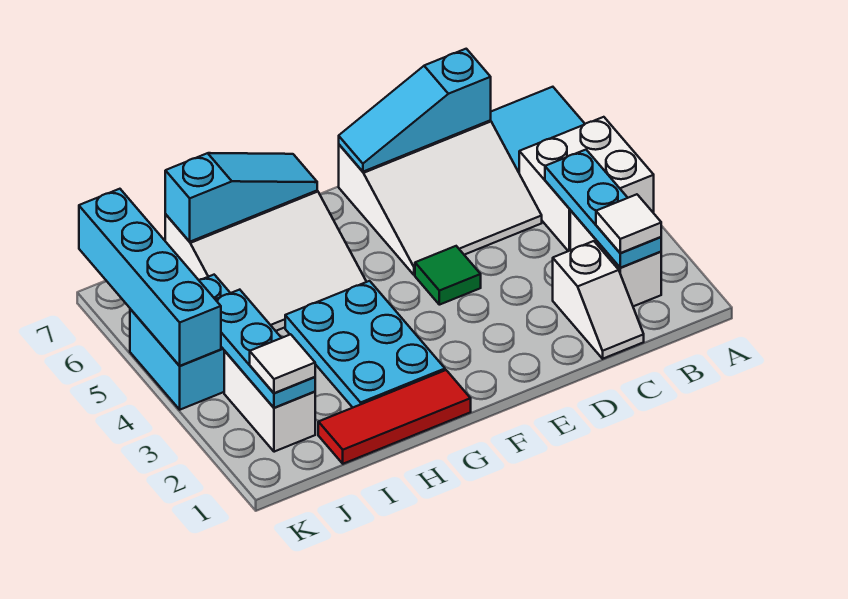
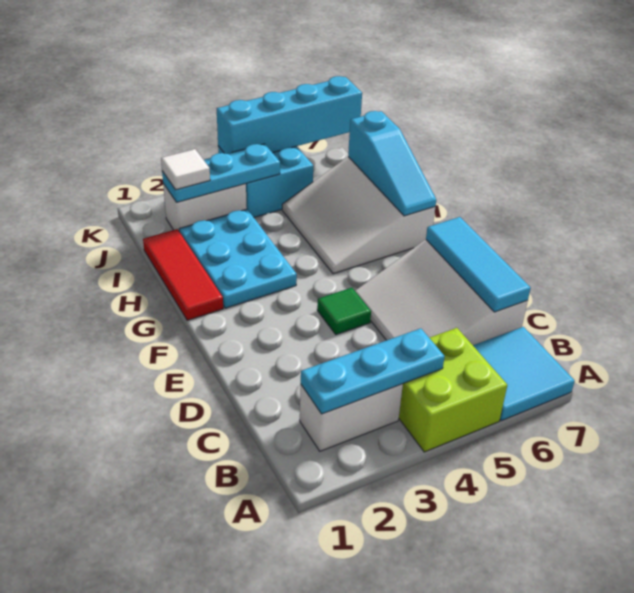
white brick A4:B5 level 1 -> lime brick A4:B5 level 1
white tile B2 level 3 -> none
white slope C1:C2 level 1 top 2 -> none
cyan slope C7:E7 level 2 top C -> cyan tile C7:E7 level 2
cyan plate G2:H4 level 1 -> cyan plate G2:I3 level 1

